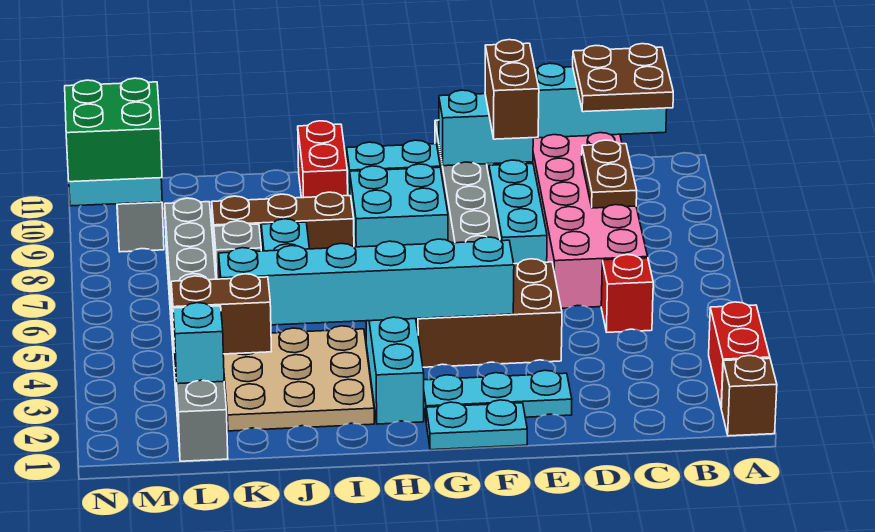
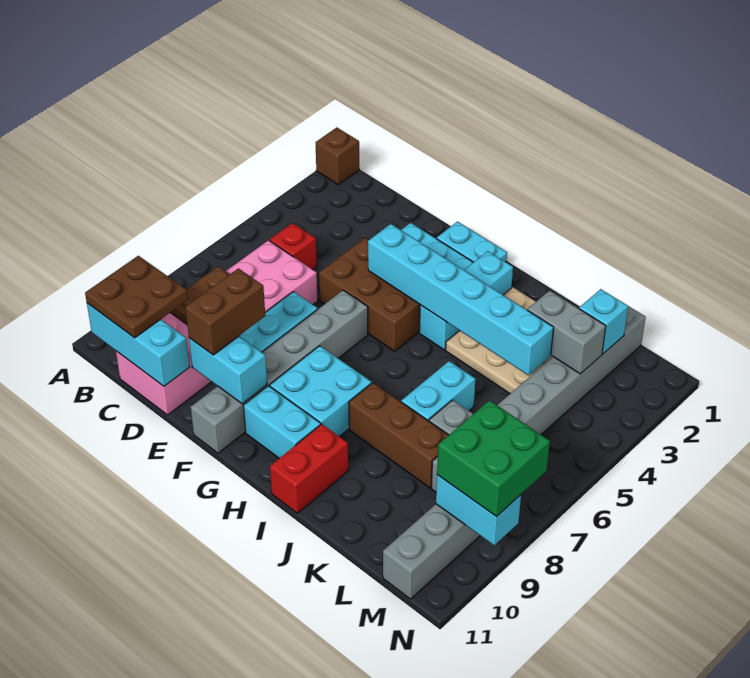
red brick A2:A3 level 1 -> none
brown brick K3:L3 level 2 -> grey brick K3:L3 level 2

